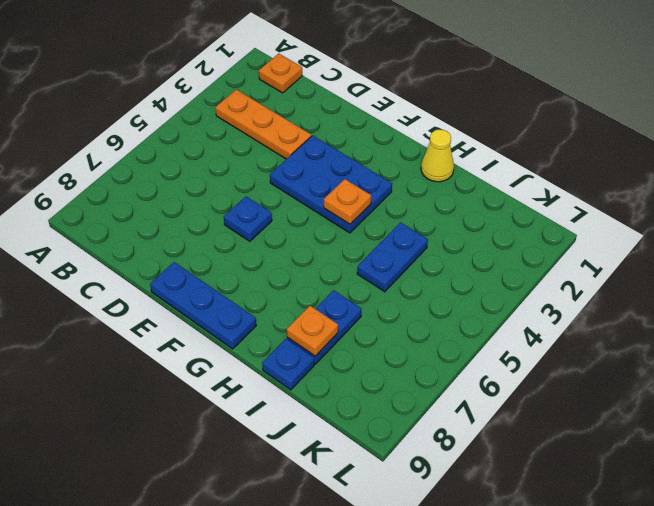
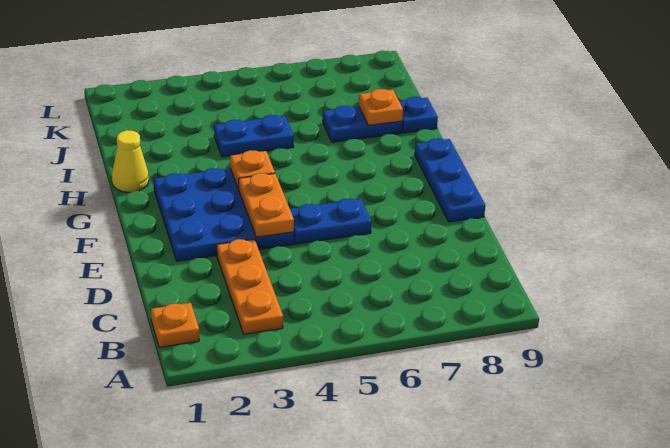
blue plate E3:G4 level 1 -> blue plate E2:G4 level 1
none -> orange plate E4:F4 level 2
blue plate E6 level 1 -> blue plate E5:E6 level 1

